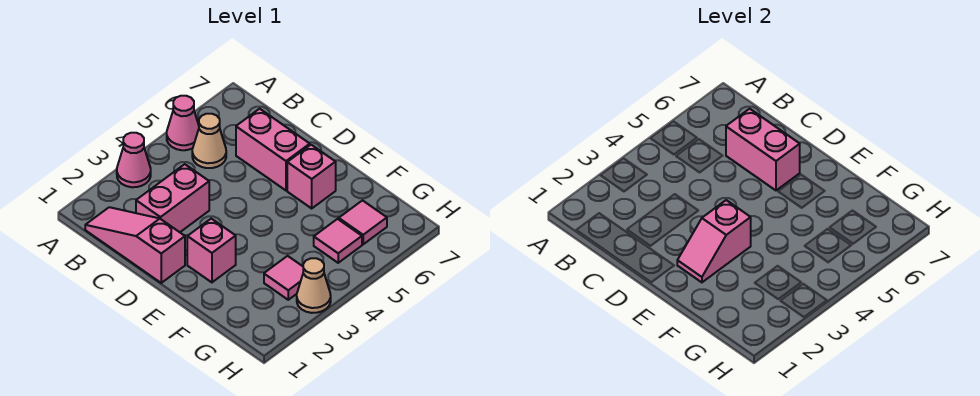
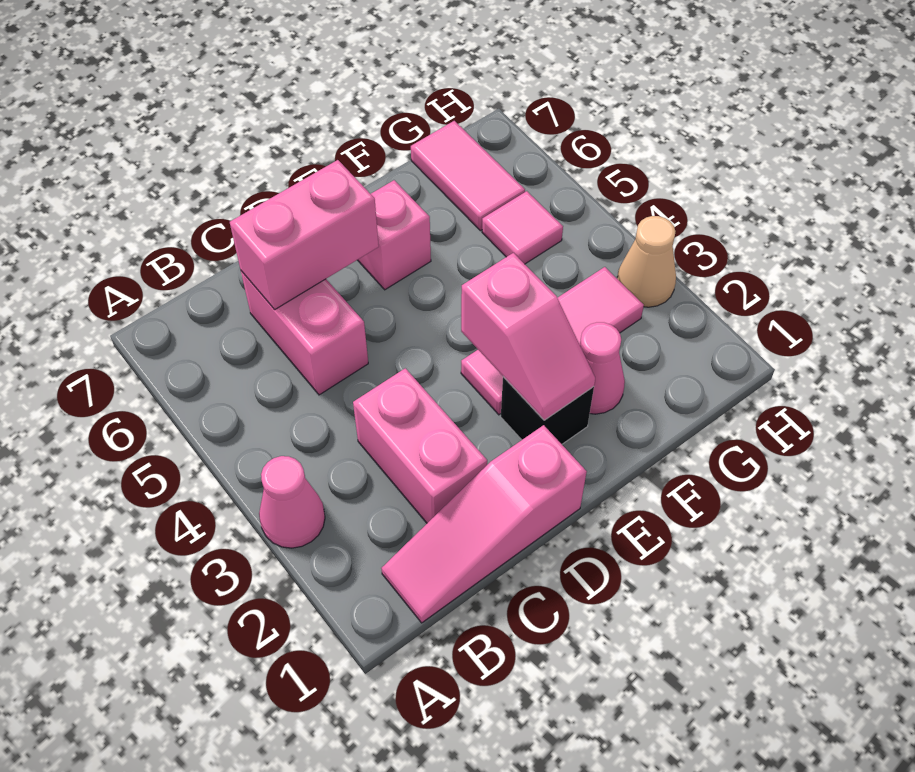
pink cone A5 level 1 -> pink cone F2 level 1
tan cone B5 level 1 -> none
pink brick C6:D6 level 1 -> pink brick C5:C6 level 1
pink brick E2 level 1 -> black brick E2 level 1
pink tile G3 level 1 -> pink tile E3:G3 level 1
pink tile G6 level 1 -> pink tile G6:G7 level 1

